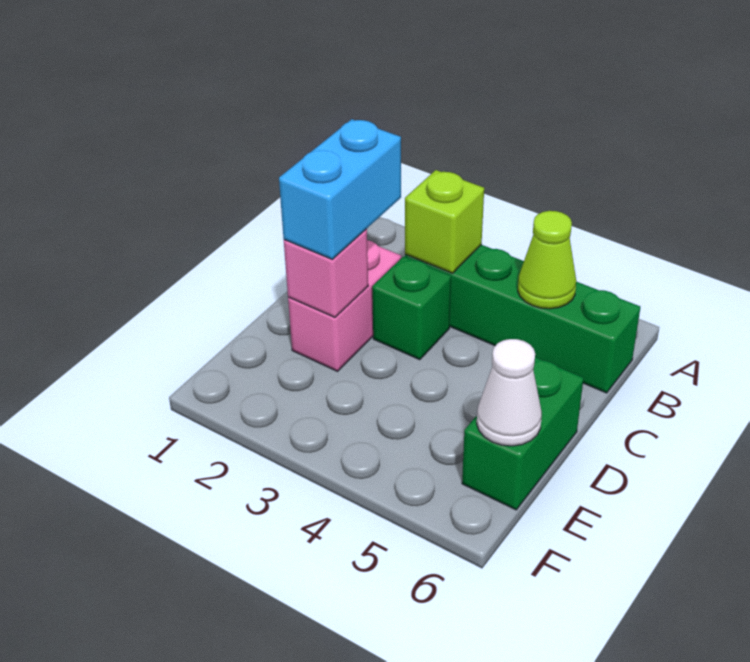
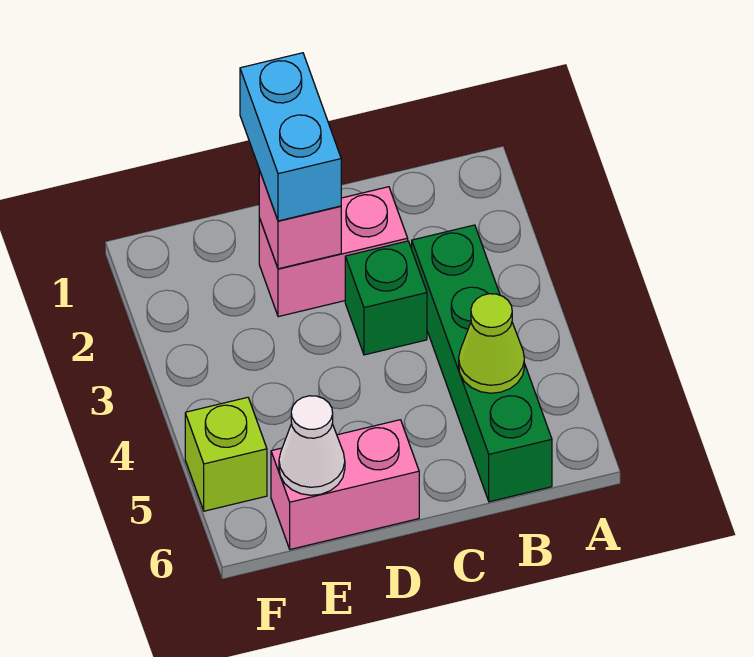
lime brick B3 level 2 -> lime brick F5 level 1
cyan brick C2:D2 level 3 -> cyan brick D1:D2 level 3
green brick D6:E6 level 1 -> pink brick D6:E6 level 1

